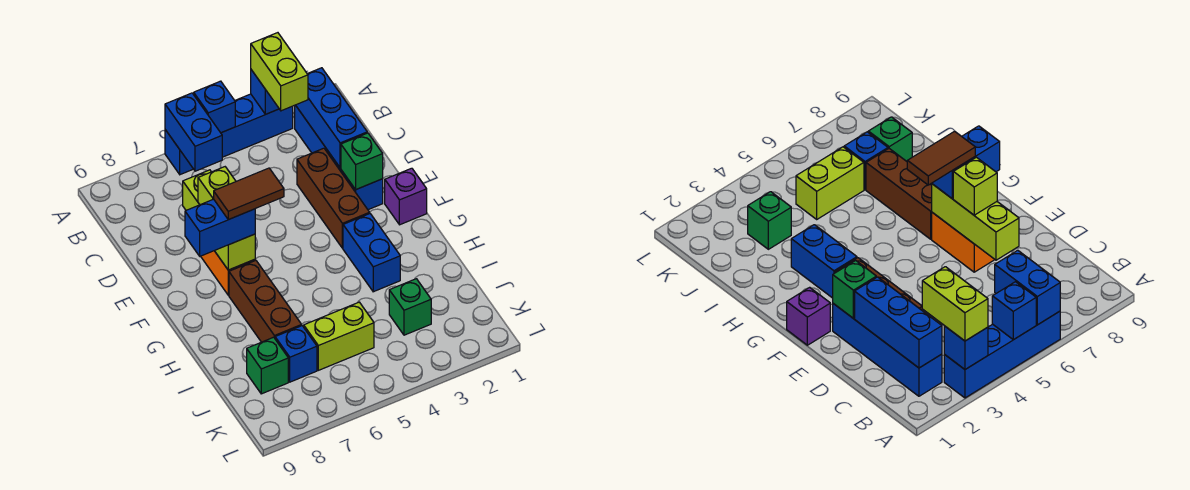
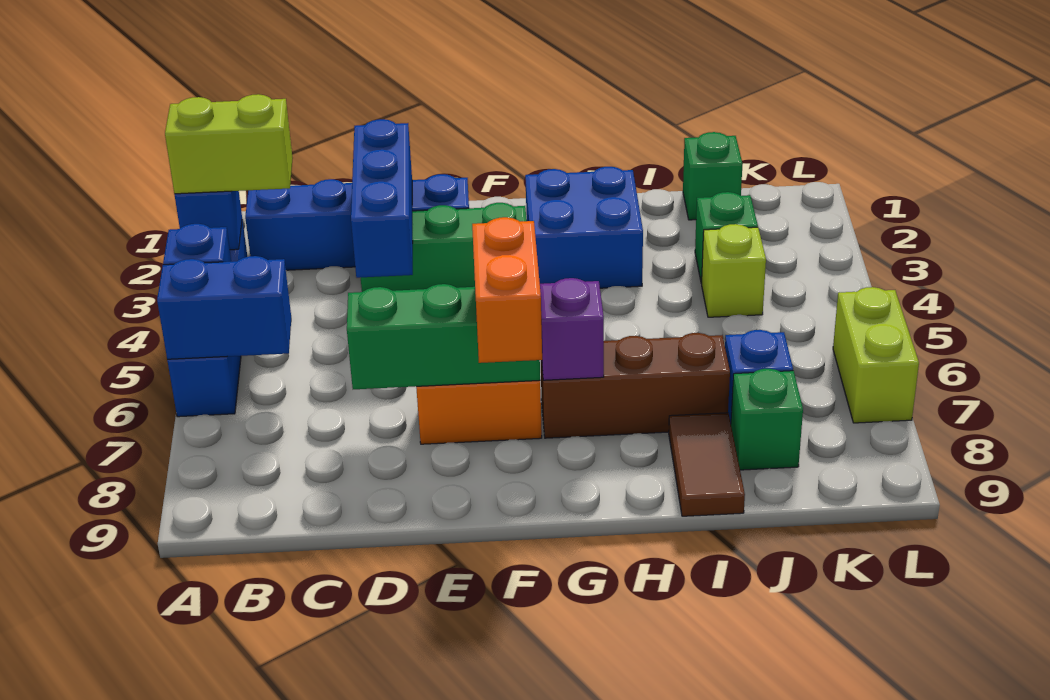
blue brick B2:D2 level 2 -> blue brick D2:D4 level 2
brown brick D3:F3 level 1 -> green brick D3:F3 level 1
lime brick D7:F7 level 2 -> green brick D7:F7 level 2
green brick E2 level 2 -> green brick J1 level 1
lime brick E7 level 3 -> lime brick J4 level 1
purple brick F1 level 1 -> purple brick G7 level 2
brown tile F6:F7 level 4 -> brown tile I8:I9 level 1
blue brick F7:F8 level 3 -> orange brick F7:F8 level 3
blue brick G3:H3 level 1 -> blue brick G2:H3 level 1
lime brick J5:J6 level 1 -> lime brick L6:L7 level 1

